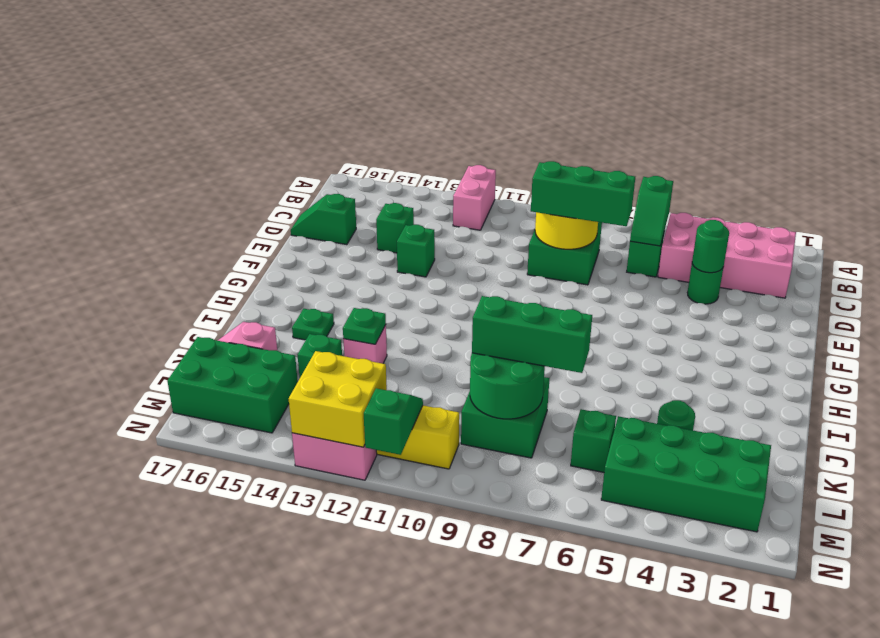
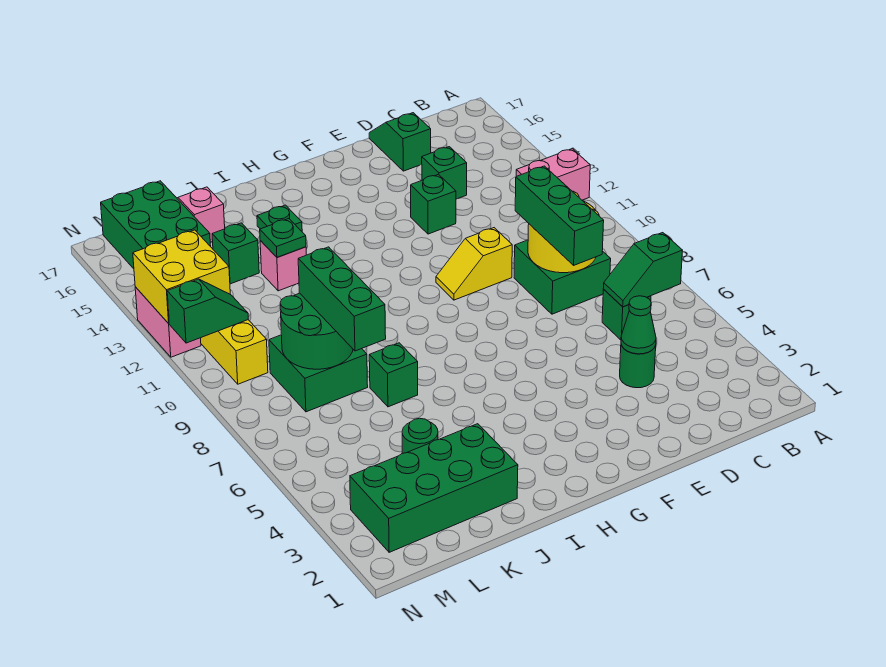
pink brick B2:C5 level 1 -> none
green round brick D4 level 2 -> green cone D4 level 2
none -> yellow slope E10:F10 level 1 top E
green brick L2:M5 level 1 -> green brick J2:M3 level 1
green brick L6 level 1 -> green brick J7 level 1

